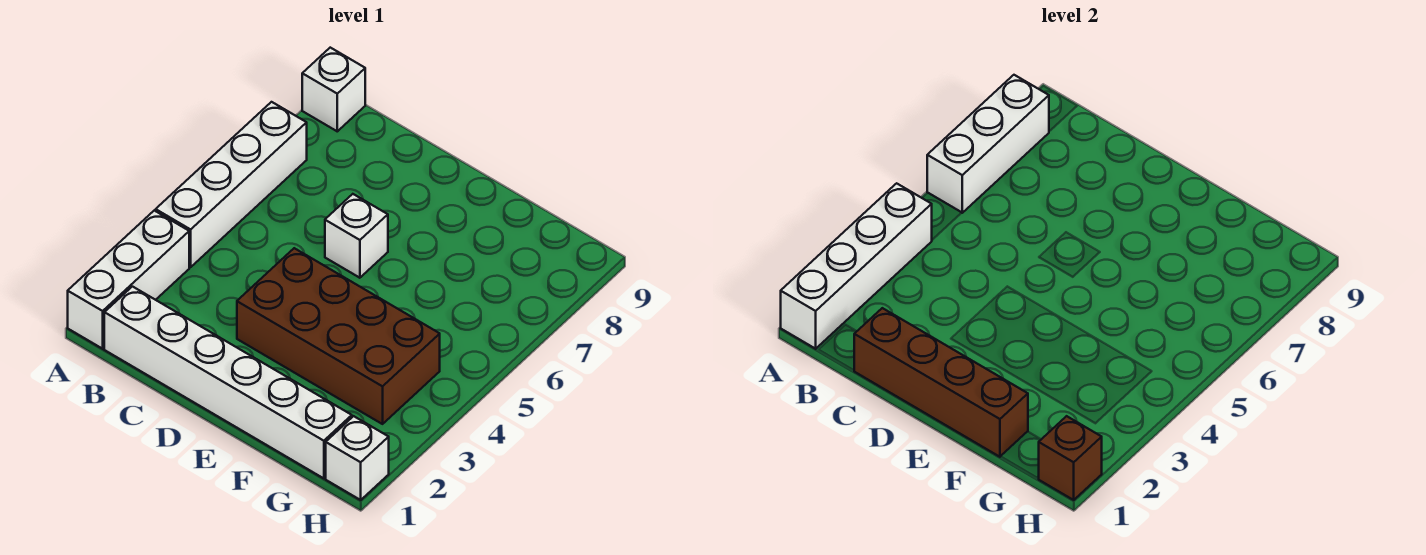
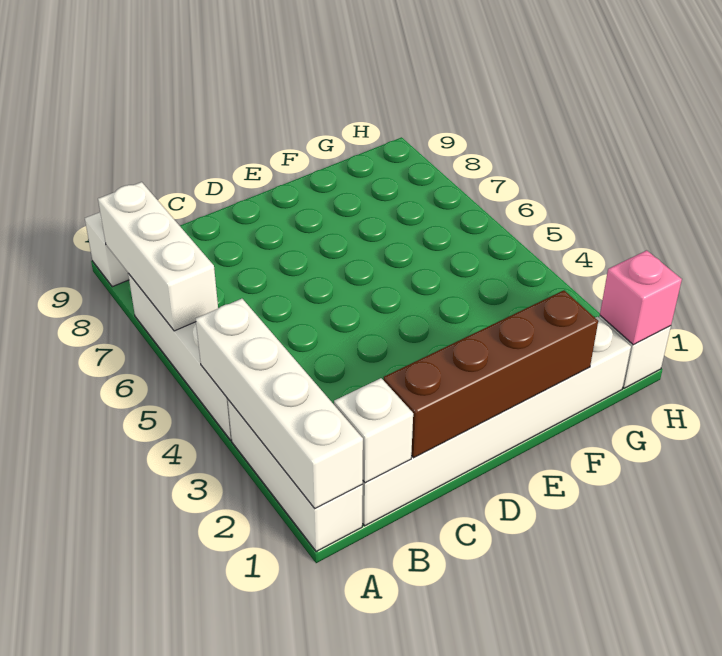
brown brick D3:G4 level 1 -> none
white brick D6 level 1 -> white brick B1 level 2
brown brick H1 level 2 -> pink brick H1 level 2

